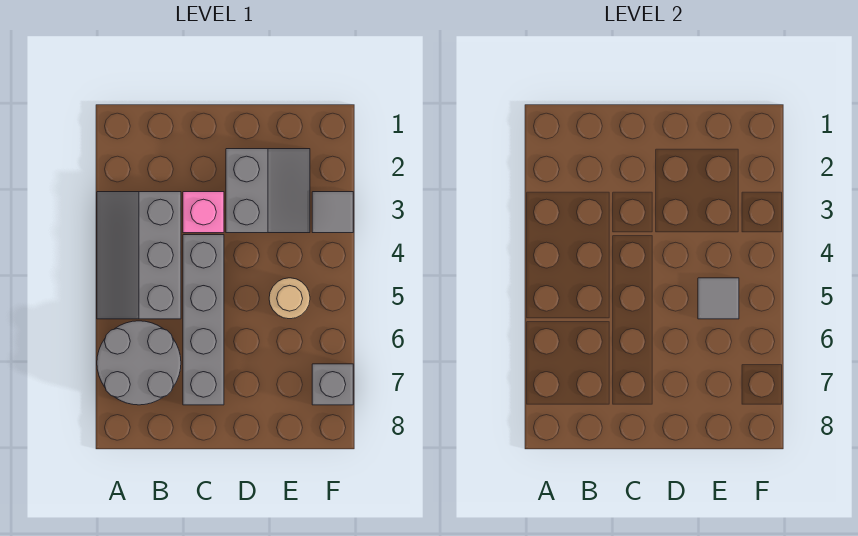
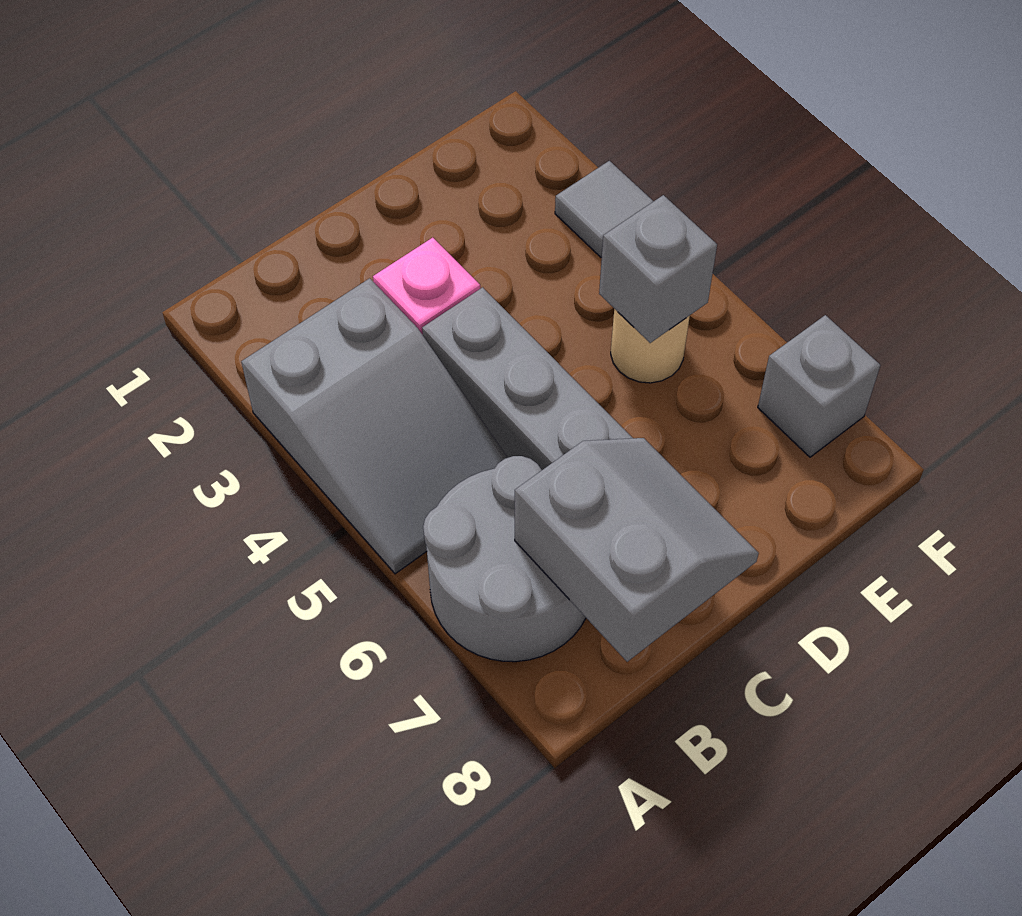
grey slope A3:B5 level 1 top B -> grey slope A3:B5 level 1 top 3
grey slope D2:E3 level 1 top D -> grey slope B7:C8 level 2 top B
grey tile E5 level 2 -> grey brick E5 level 2

